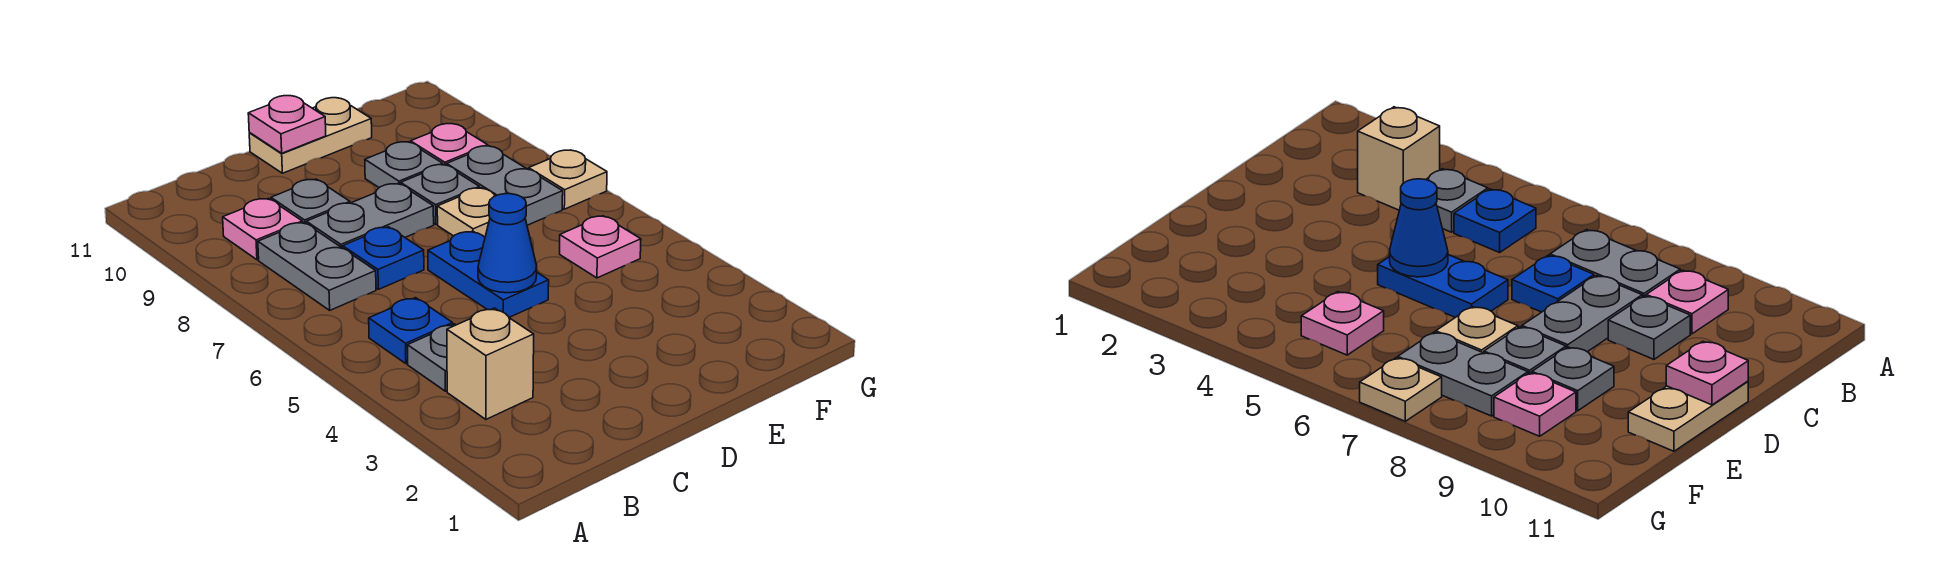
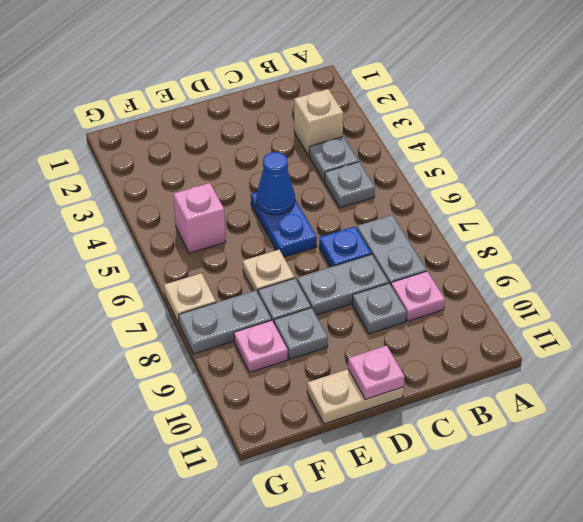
blue plate B5 level 1 -> grey plate B5 level 1
pink plate F5 level 1 -> pink brick F5 level 1
grey plate F7:F8 level 1 -> grey plate F8:G8 level 1

